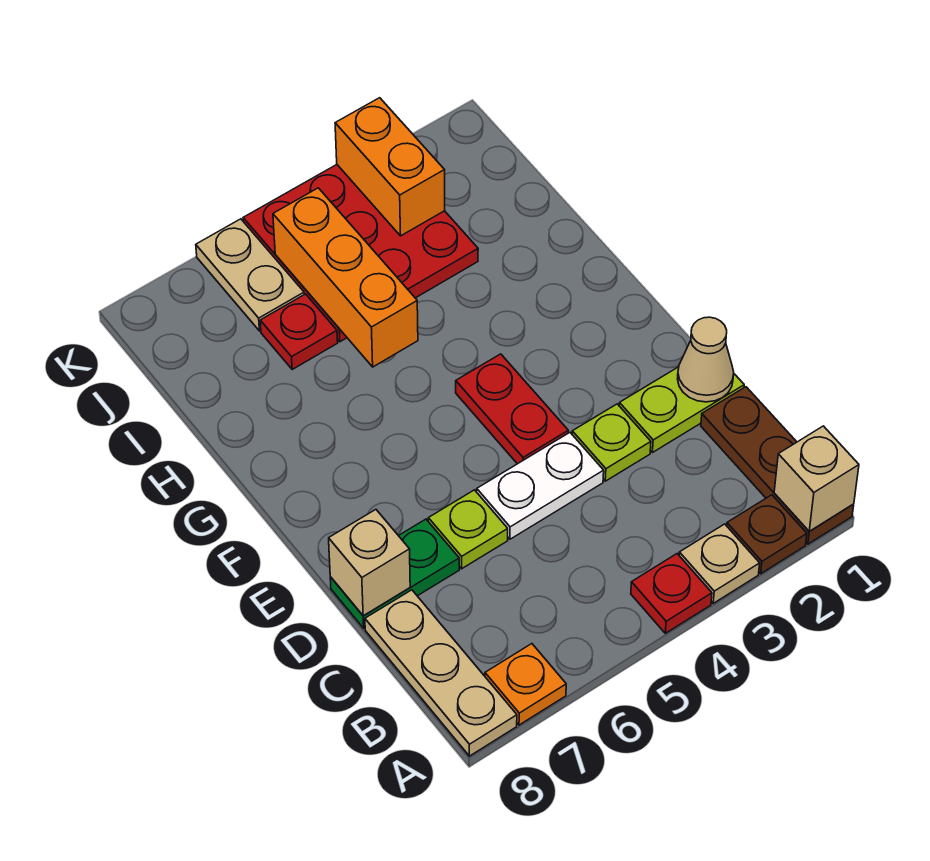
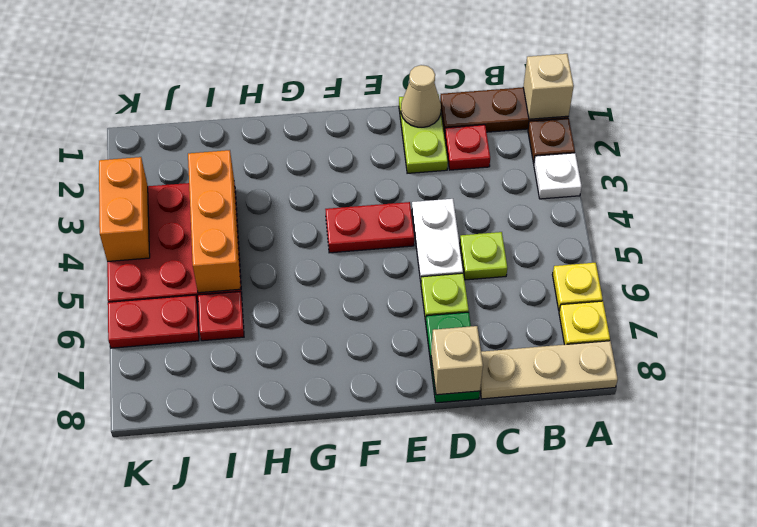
tan plate A3 level 1 -> white plate A3 level 1
red plate A4 level 1 -> red plate C2 level 1
none -> yellow plate A6 level 1
orange plate A7 level 1 -> yellow plate A7 level 1
lime plate D3 level 1 -> lime plate C5 level 1
orange brick H5:J5 level 2 -> orange brick I3:I5 level 2
orange brick J3:K3 level 2 -> orange brick K3:K4 level 2
tan plate J6:K6 level 1 -> red plate J6:K6 level 1

